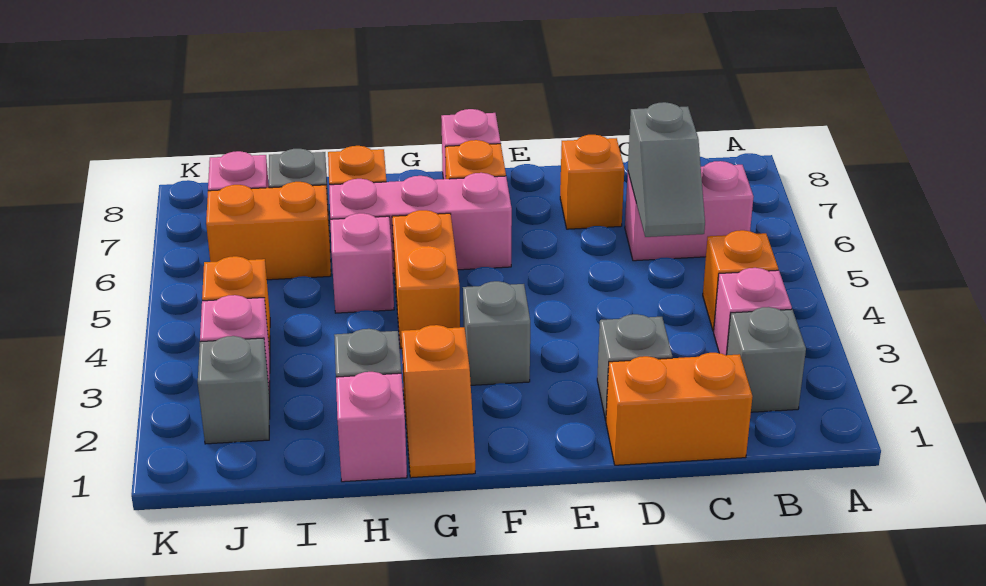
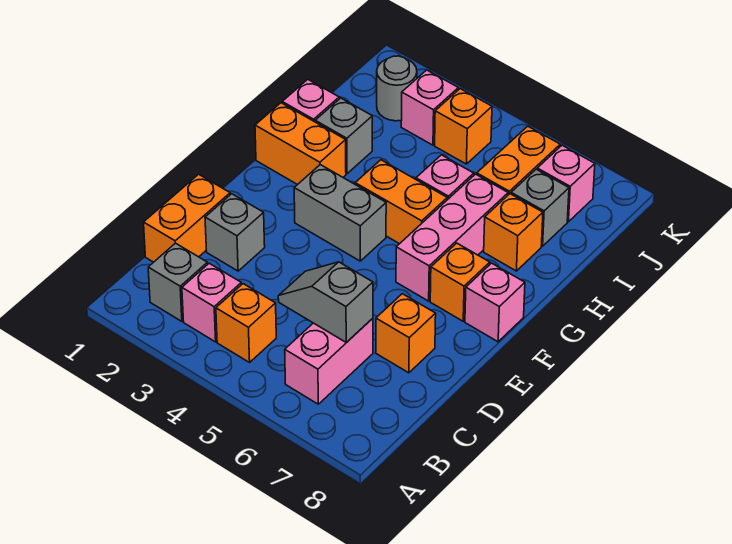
grey brick F3 level 1 -> grey brick F3:F4 level 1
orange slope G1:G2 level 1 top 2 -> orange brick G1:G2 level 1
grey brick J2 level 1 -> grey round brick J2 level 1

